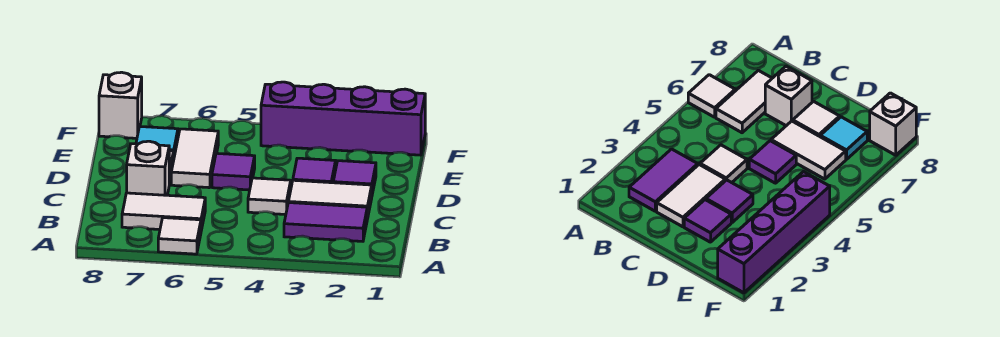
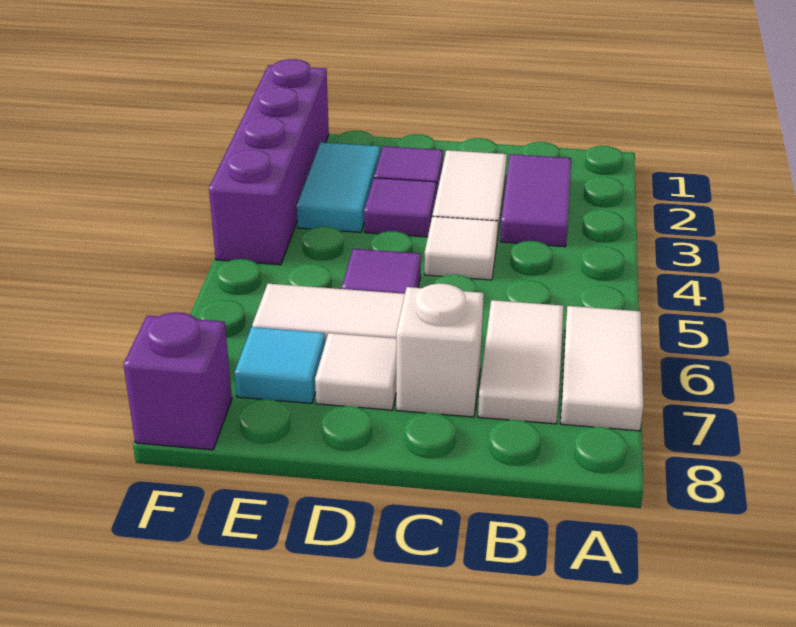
white tile A6 level 1 -> white tile A6:A7 level 1
none -> cyan tile E2:E3 level 1
white brick F8 level 1 -> purple brick F8 level 1

